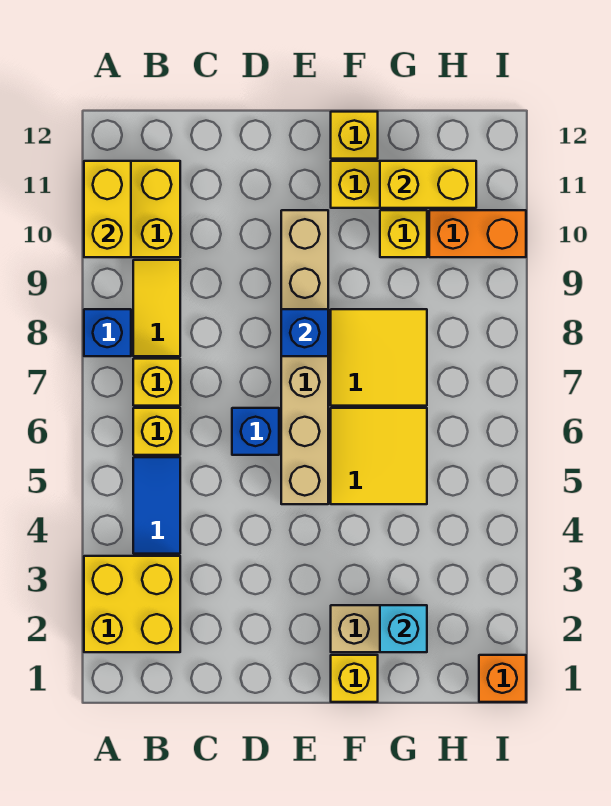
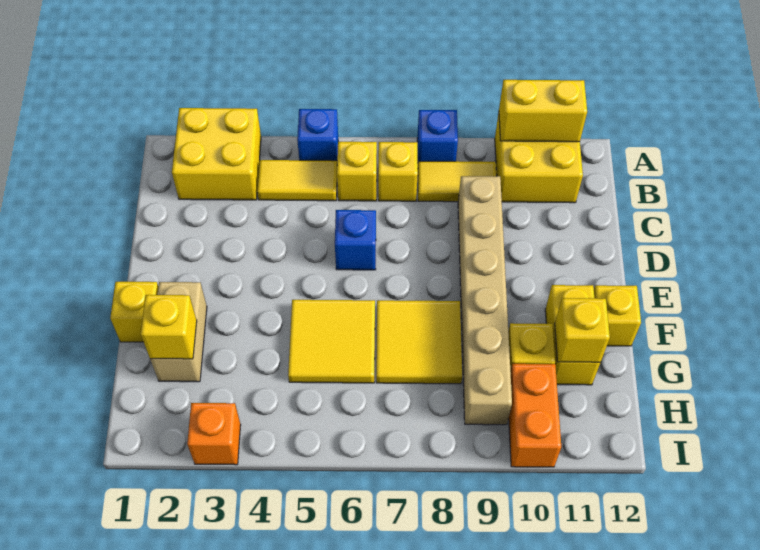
blue tile B4:B5 level 1 -> yellow tile B4:B5 level 1
tan brick E5:E10 level 1 -> tan brick C9:H9 level 1
blue brick E8 level 2 -> blue brick A5 level 1
cyan brick G2 level 2 -> yellow brick G2 level 2
yellow brick G11:H11 level 2 -> yellow brick G11 level 2
orange brick I1 level 1 -> orange brick I3 level 1

